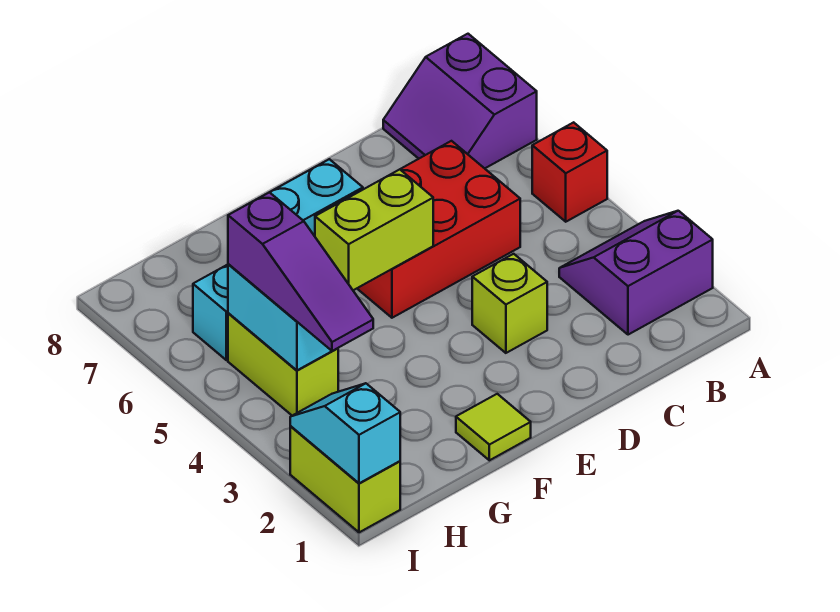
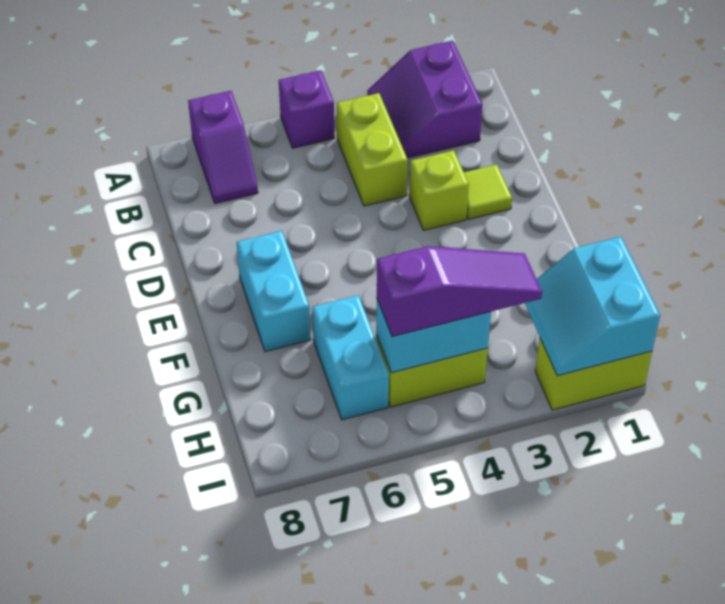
red brick A5 level 1 -> purple brick A5 level 1
purple slope A7:B8 level 1 top A -> purple slope A7:B7 level 1 top A
red brick C5:E6 level 1 -> none
lime brick E5:F5 level 2 -> lime brick B4:C4 level 1
lime tile F1 level 1 -> lime tile D2 level 1
cyan slope I1:I2 level 2 top 1 -> cyan slope H1:I2 level 2 top 1

